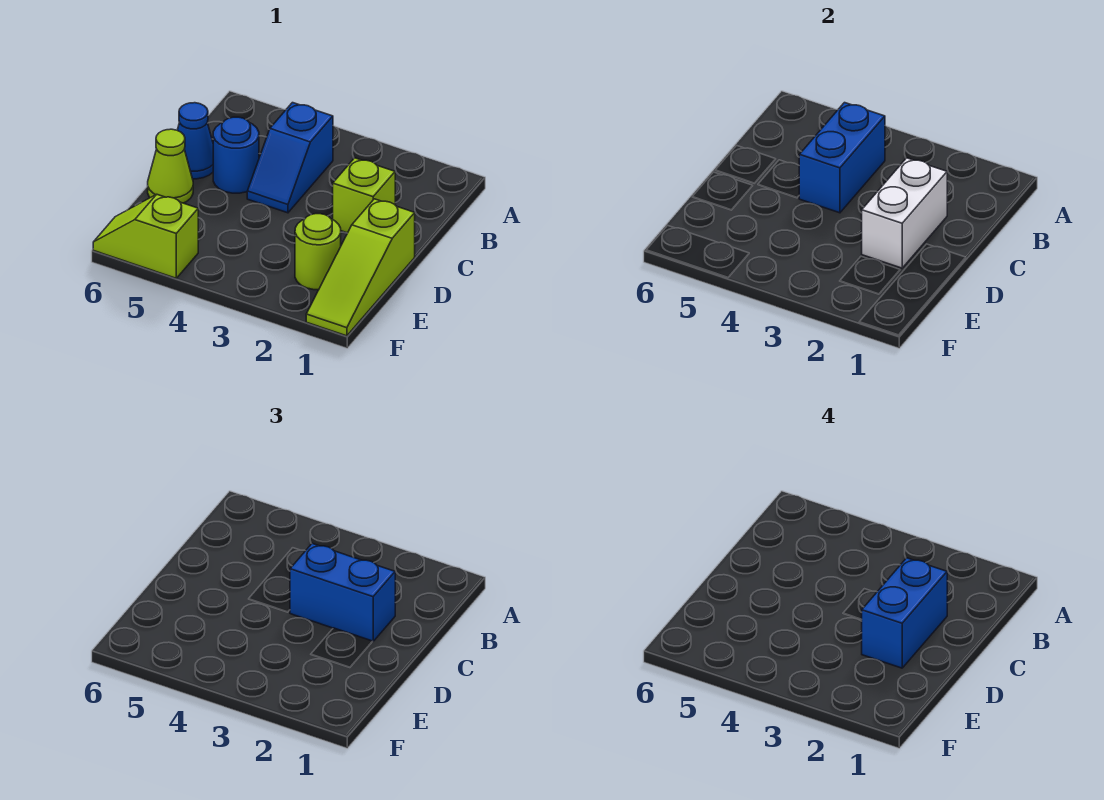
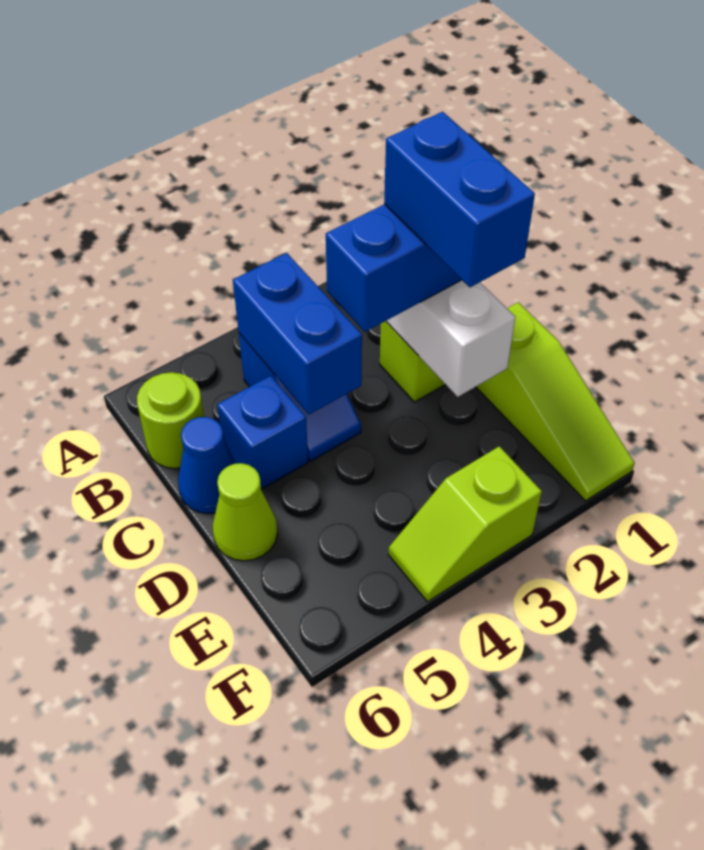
blue round brick C5 level 1 -> blue brick C5 level 1
lime round brick E2 level 1 -> lime round brick B6 level 1
lime slope F5:F6 level 1 top 5 -> lime slope F3:F4 level 1 top 3

